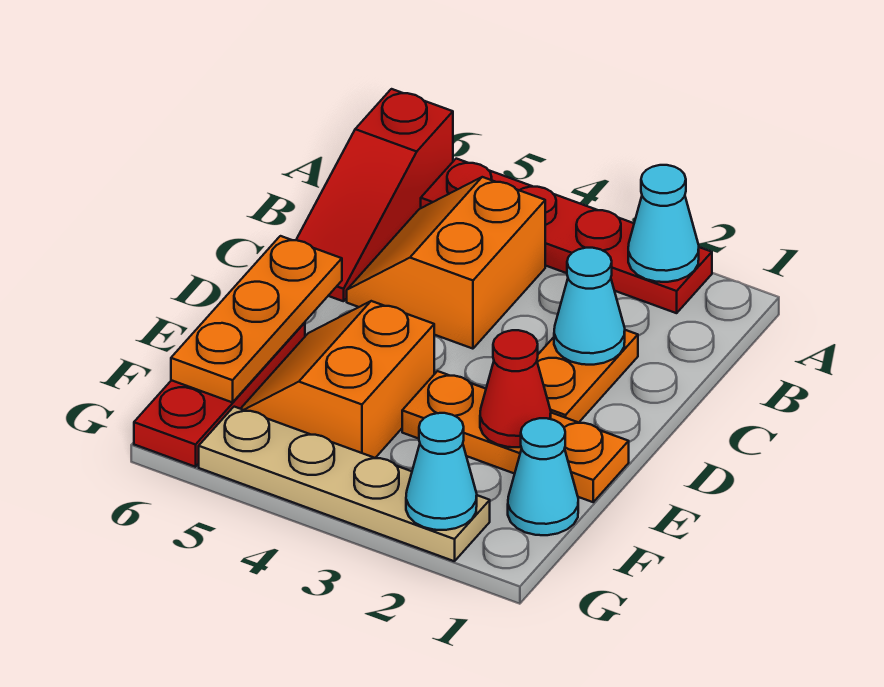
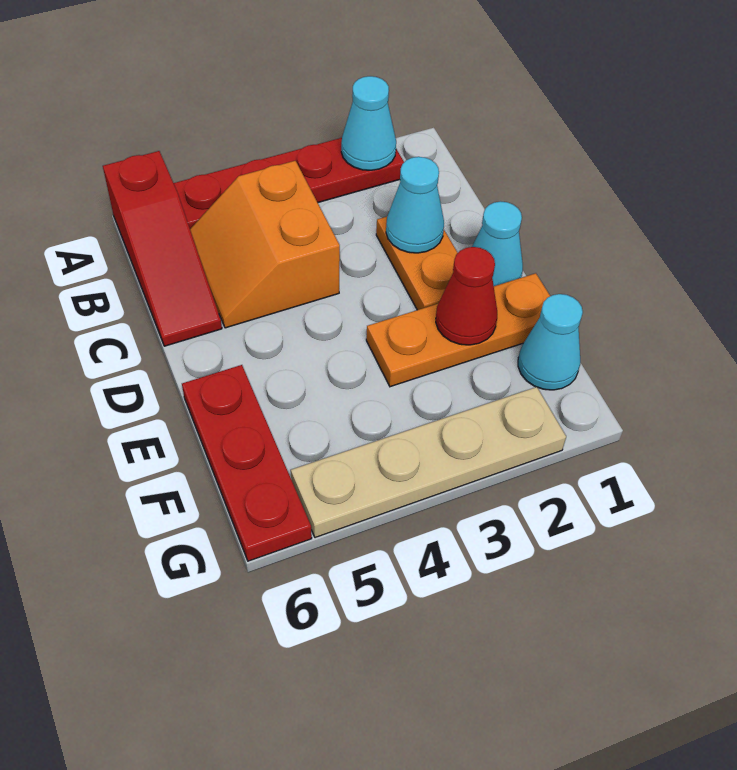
orange plate D6:F6 level 2 -> none
orange slope E4:F5 level 1 top 4 -> none
cyan cone G2 level 2 -> cyan cone D1 level 1

